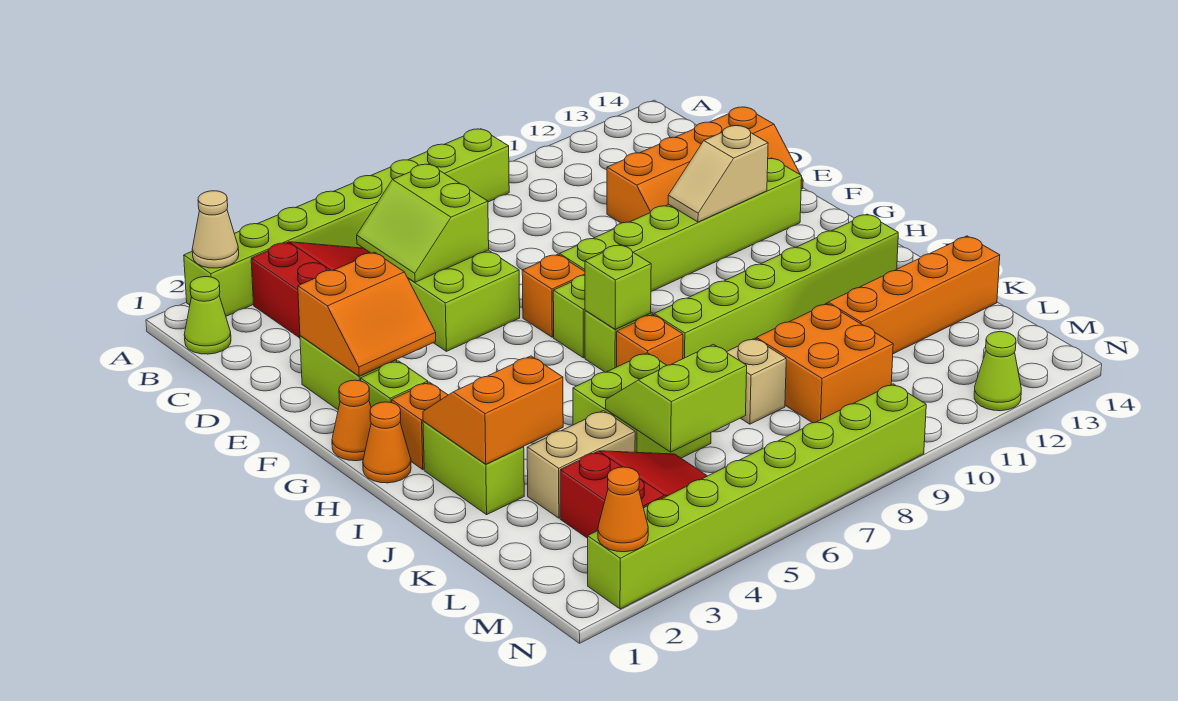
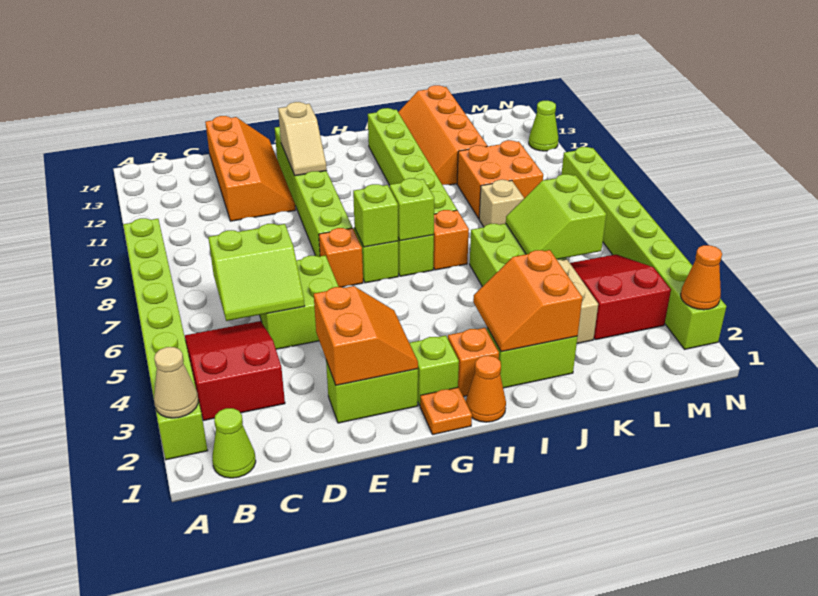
orange cone G1 level 1 -> orange plate G1 level 1
none -> lime brick G7 level 2

